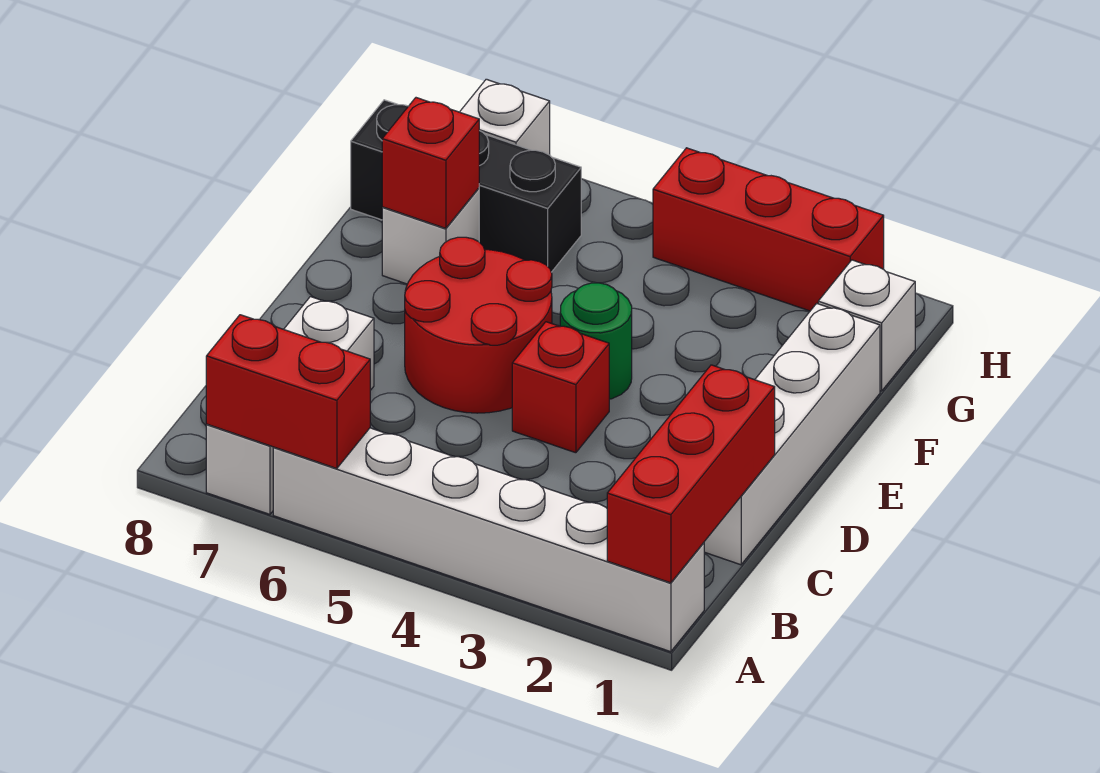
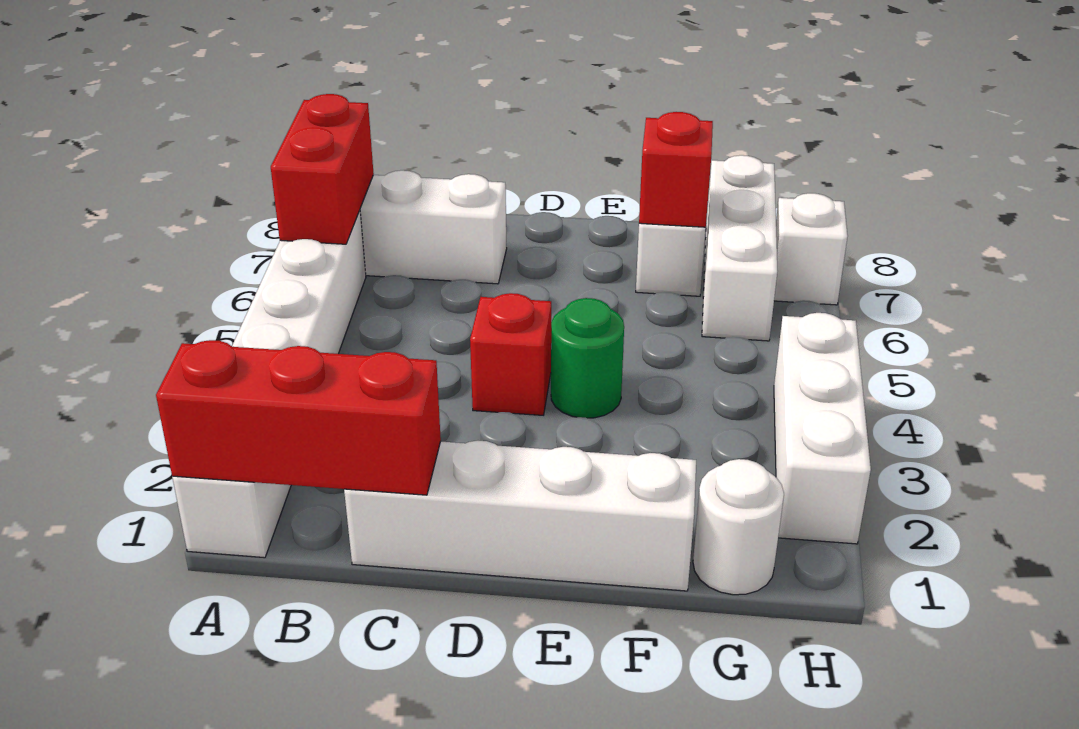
red round brick D5:E6 level 1 -> none
white brick G1 level 1 -> white round brick G1 level 1
black brick G6:G8 level 1 -> white brick G6:G8 level 1
red brick H2:H4 level 1 -> white brick H2:H4 level 1

